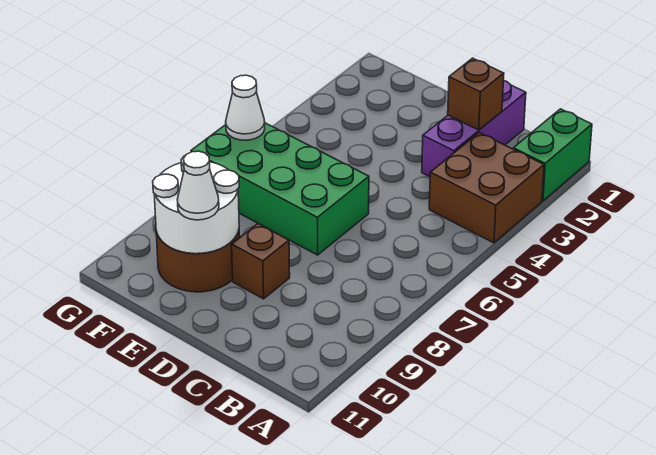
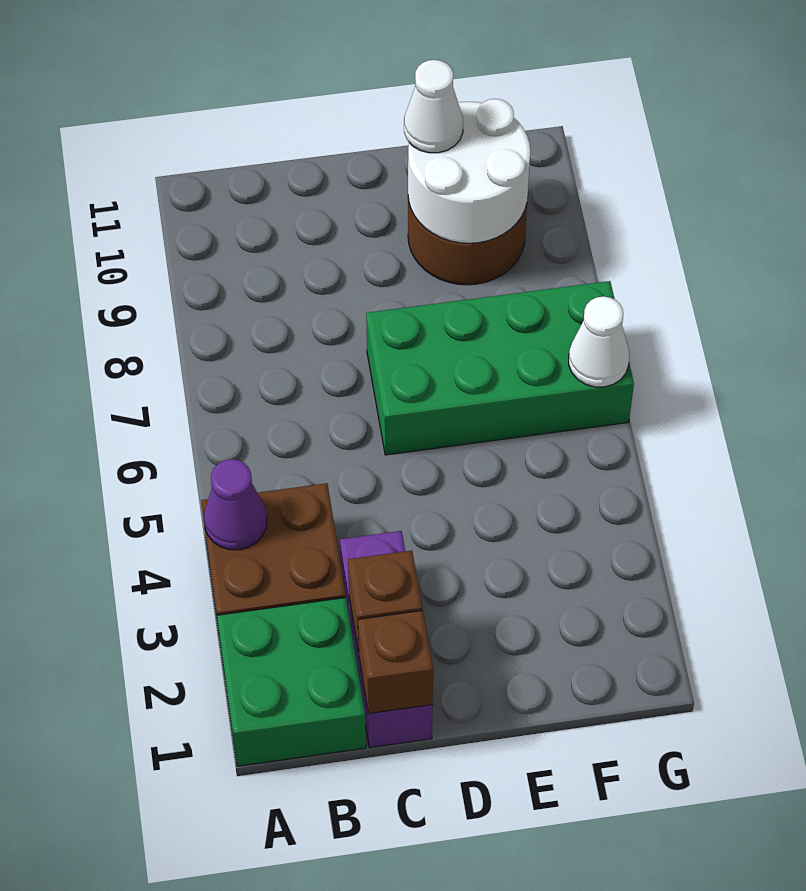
green brick A1:A2 level 1 -> green brick A1:B2 level 1
none -> purple cone A4 level 2
brown brick D9 level 1 -> brown brick C1 level 2

